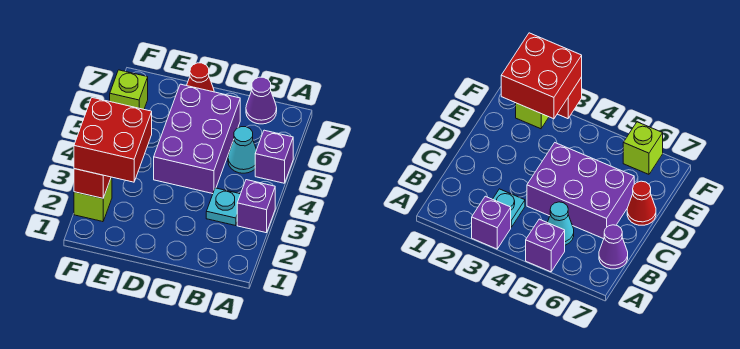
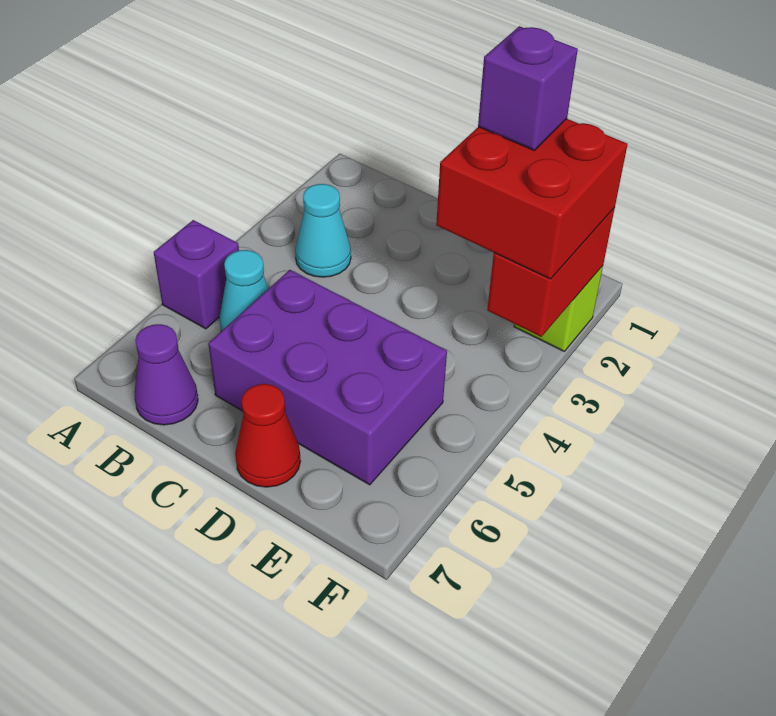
purple brick A3 level 1 -> purple brick E2 level 4
cyan plate B3 level 1 -> cyan cone B3 level 1
purple brick C4:D6 level 1 -> purple brick C5:E6 level 1
lime brick F6 level 1 -> none

